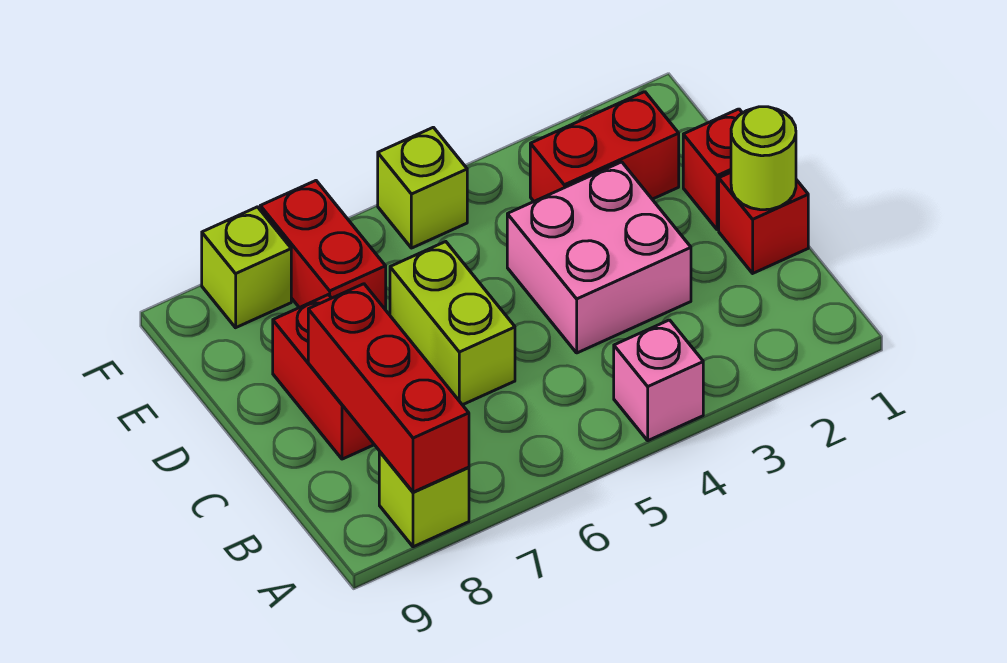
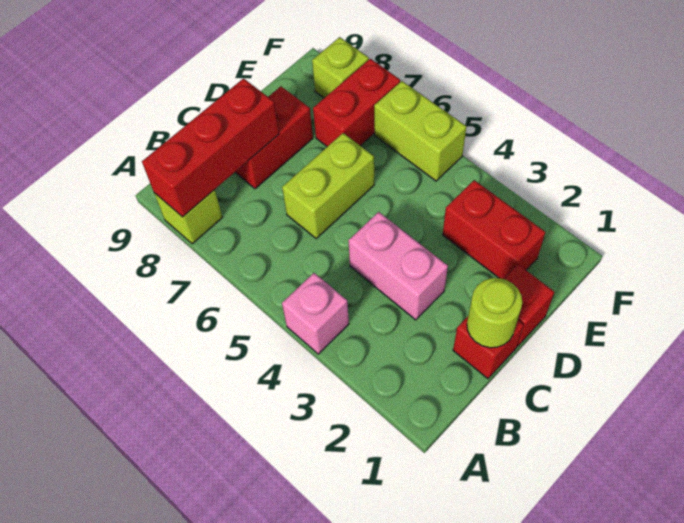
pink brick C3:D4 level 1 -> pink brick C3:C4 level 1
lime brick F5 level 1 -> lime brick F5:F6 level 1

